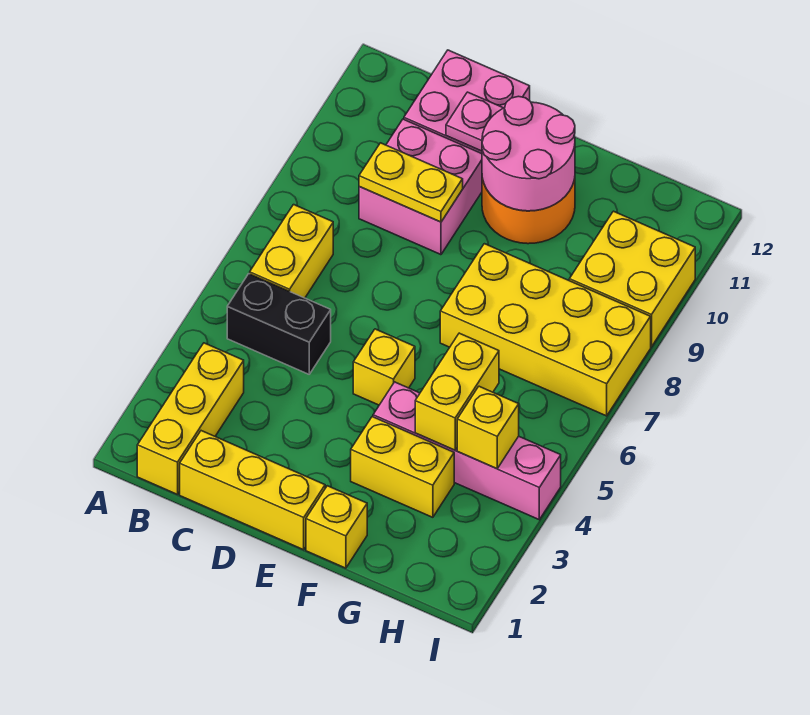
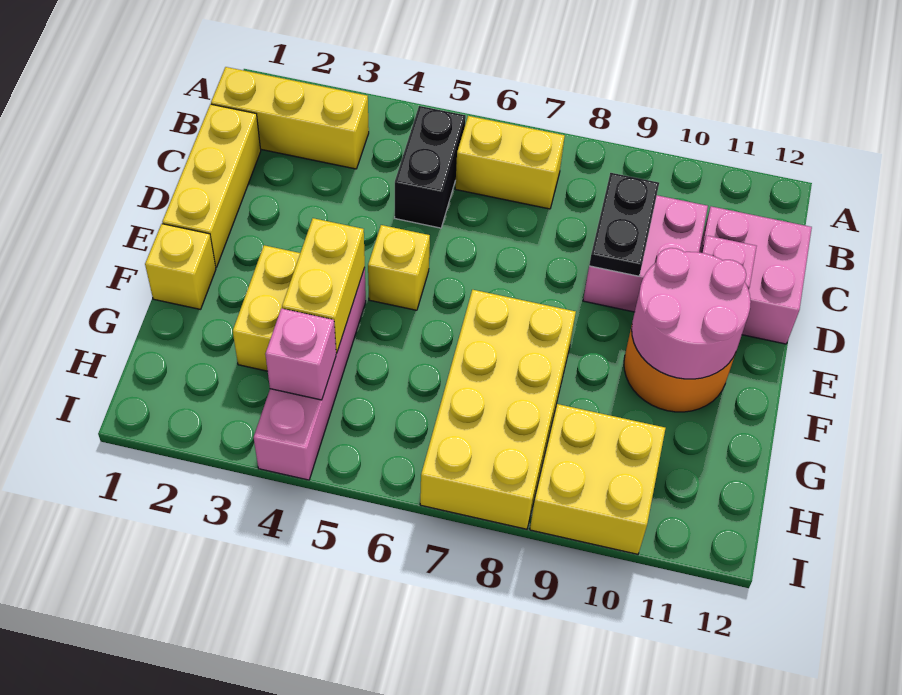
yellow plate C9:D9 level 2 -> black plate C9:D9 level 2
yellow brick G4:G5 level 2 -> yellow brick F4:G4 level 2
yellow brick H4 level 2 -> pink brick H4 level 2

